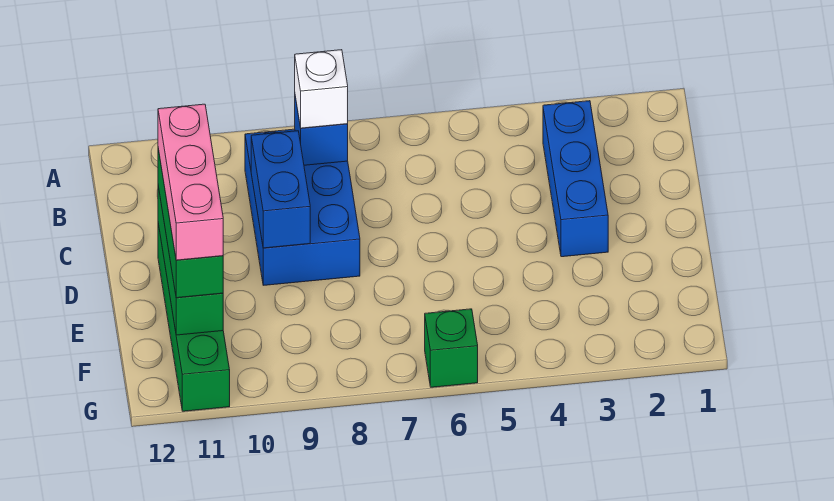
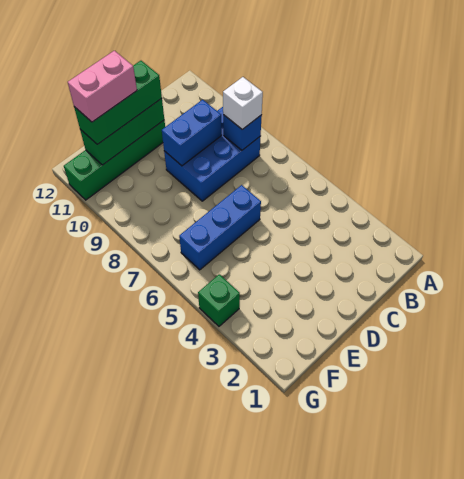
blue brick B3:D3 level 1 -> blue brick D6:F6 level 1
pink brick D11:F11 level 4 -> pink brick E11:F11 level 4
green brick G6 level 1 -> green brick G4 level 1

